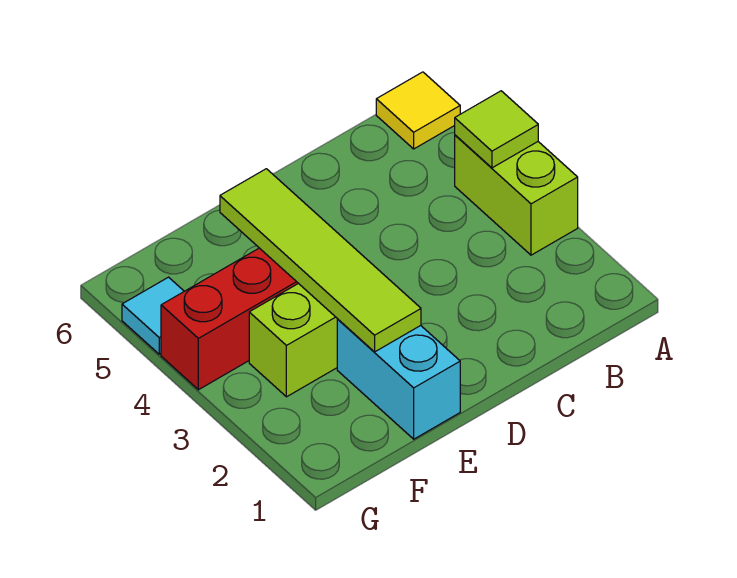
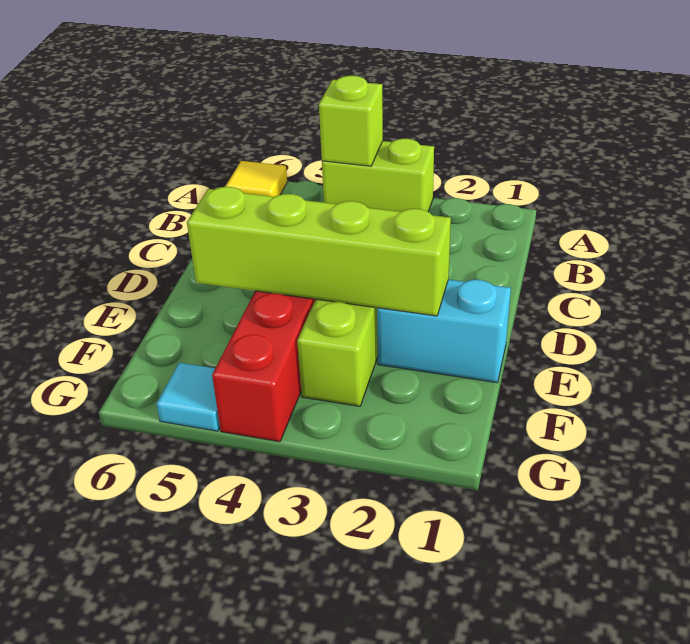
lime tile A4 level 2 -> lime brick A4 level 2
lime tile E2:E5 level 2 -> lime brick E2:E5 level 2

